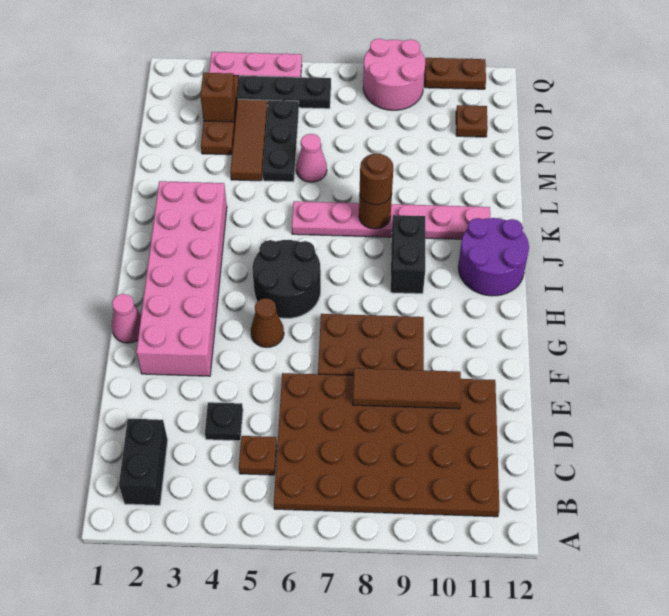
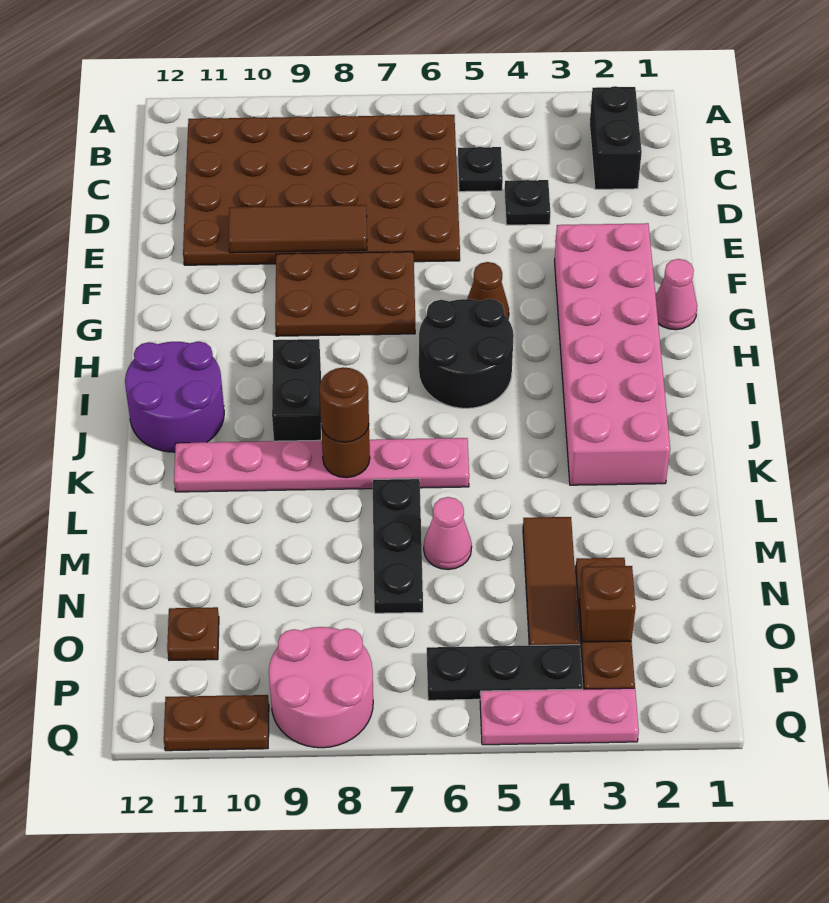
brown plate C5 level 1 -> black plate C5 level 1
black plate M5:O5 level 1 -> black plate L7:N7 level 1

